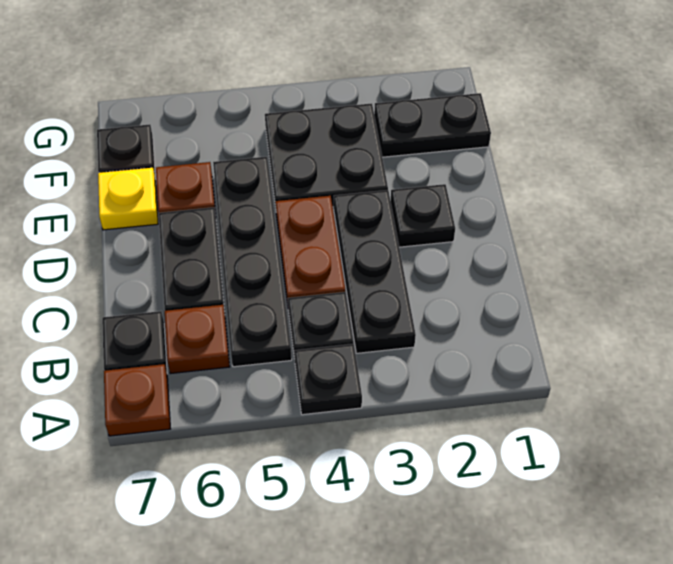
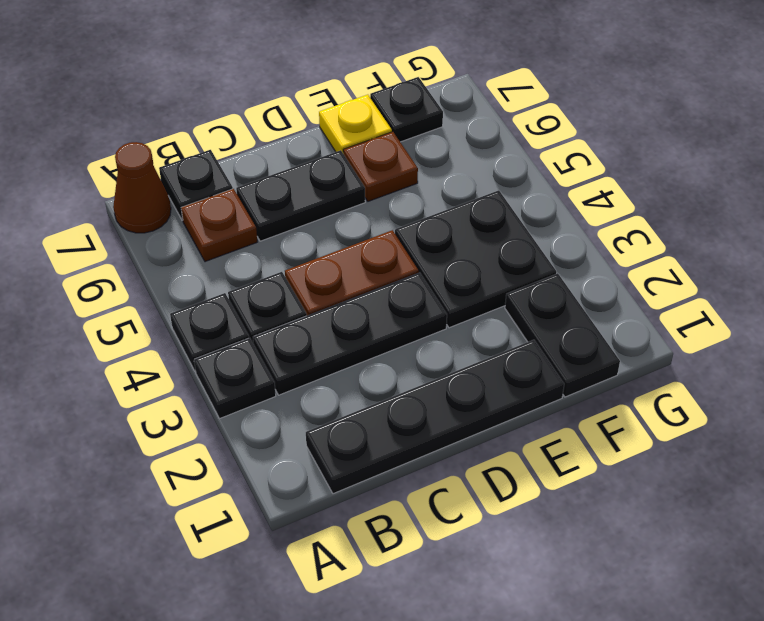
brown plate A7 level 1 -> brown cone A7 level 1
black plate B5:E5 level 1 -> black plate B1:E1 level 1
black plate D2 level 1 -> black plate A3 level 1

